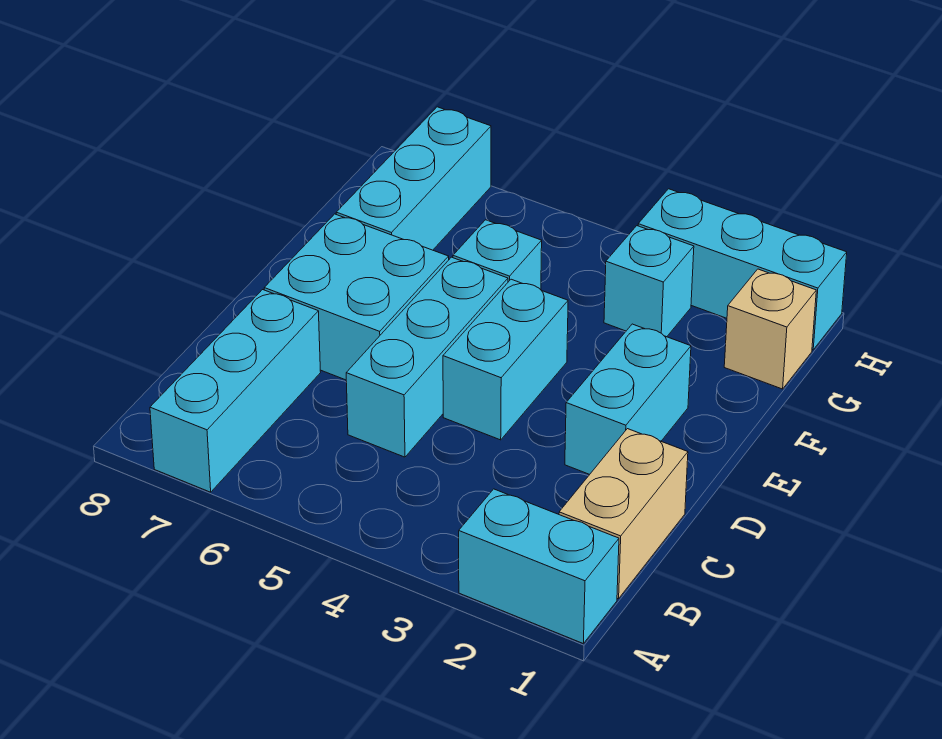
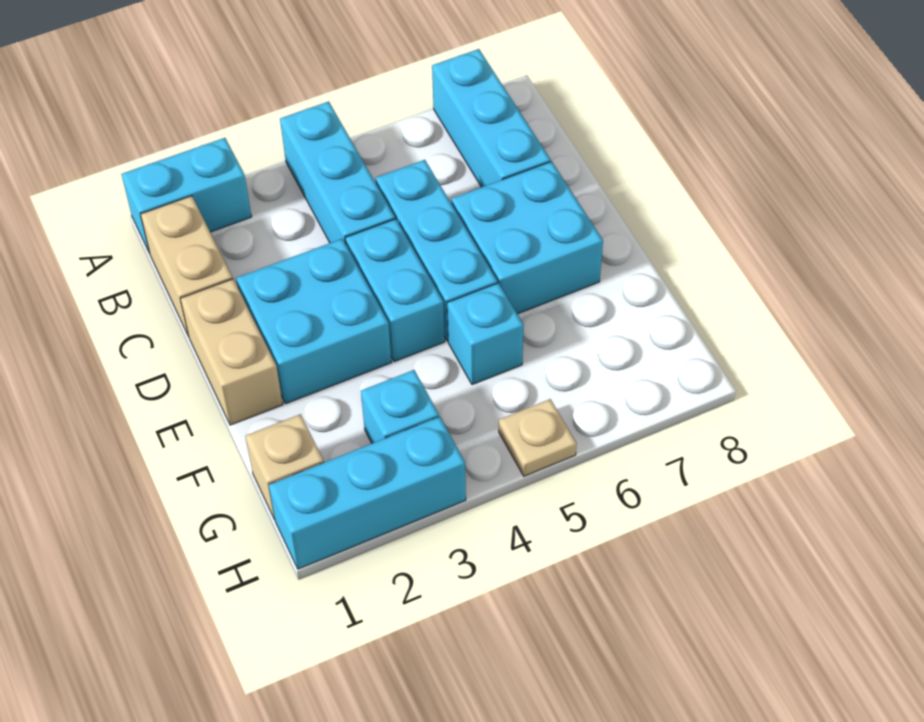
none -> tan brick D1:E1 level 1
cyan brick D2:E2 level 1 -> cyan brick D2:E3 level 1
cyan brick F7:H7 level 1 -> cyan brick A4:C4 level 1
none -> tan plate H5 level 1

